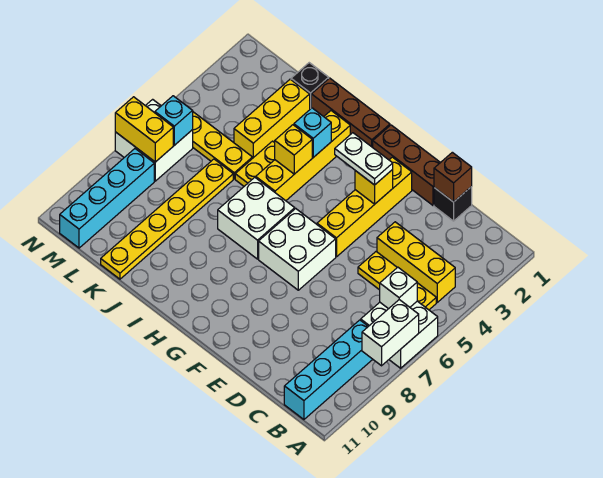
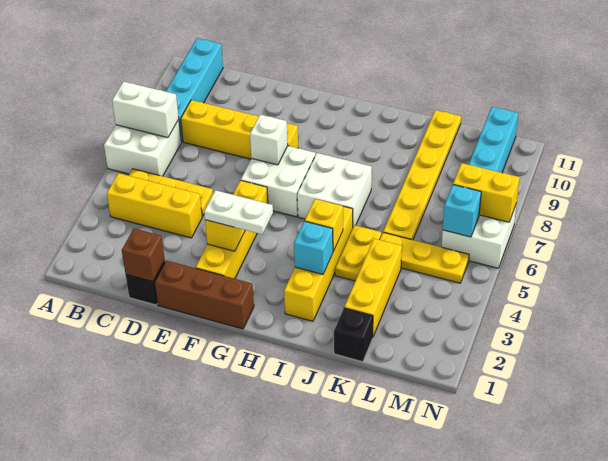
white brick A7:A8 level 2 -> white brick A7:B7 level 2
white brick B6 level 2 -> white brick F7 level 2
none -> yellow brick C8:F8 level 1
brown brick H1:J1 level 1 -> none

